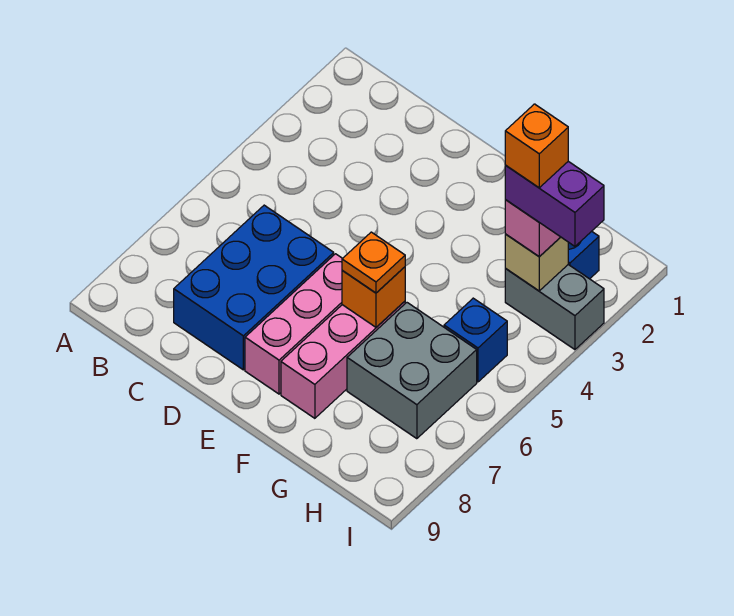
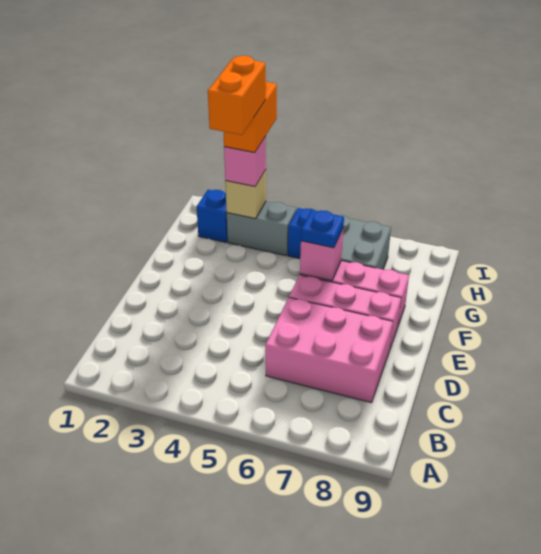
blue brick C6:D8 level 1 -> pink brick C6:D8 level 1
orange brick F6 level 2 -> pink brick F6 level 2
orange plate F6 level 3 -> blue plate F6 level 3
grey brick H3:I3 level 1 -> grey brick H3:H4 level 1
purple brick H3:I3 level 4 -> orange brick H3:I3 level 4
orange brick H3 level 5 -> orange brick G3:H3 level 5

